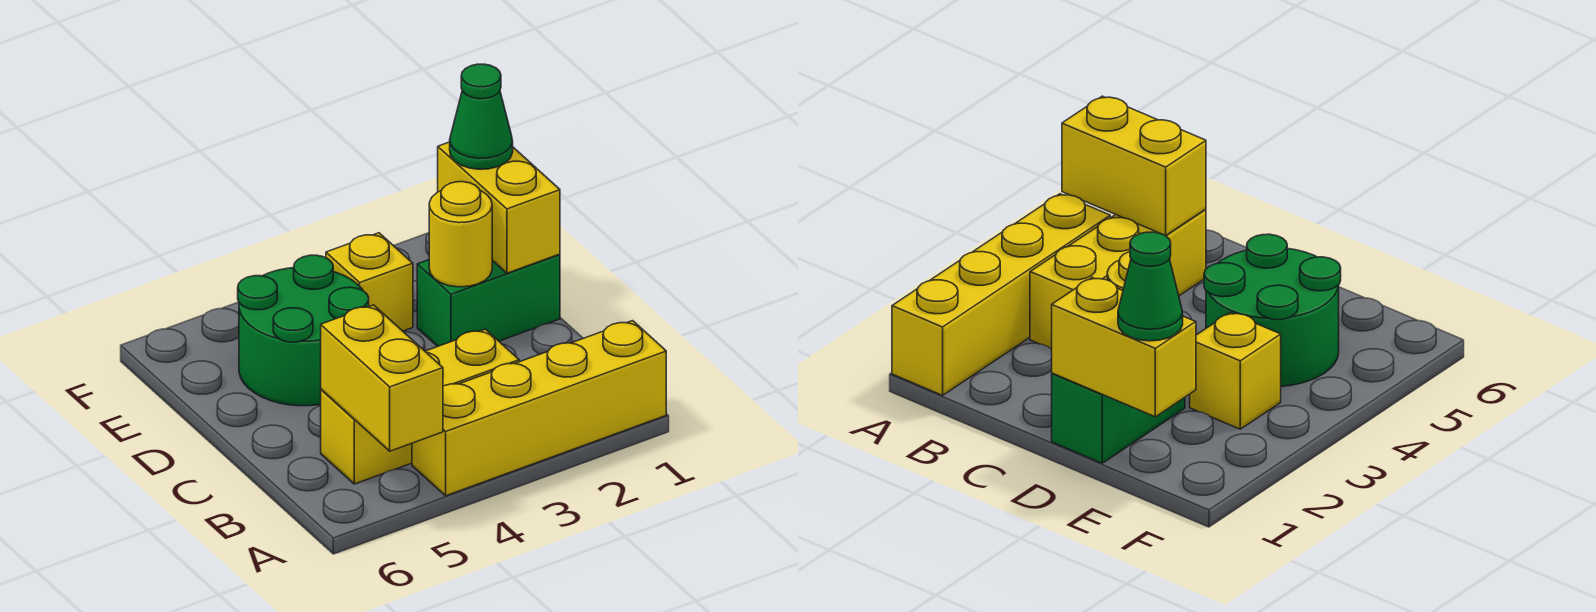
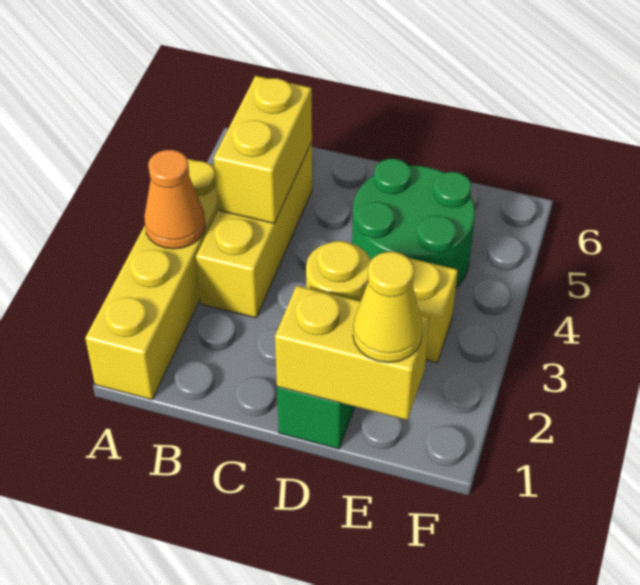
none -> orange cone A3 level 2
yellow brick A5:B5 level 2 -> yellow brick B4:B5 level 2
green cone E1 level 3 -> yellow cone E1 level 3

